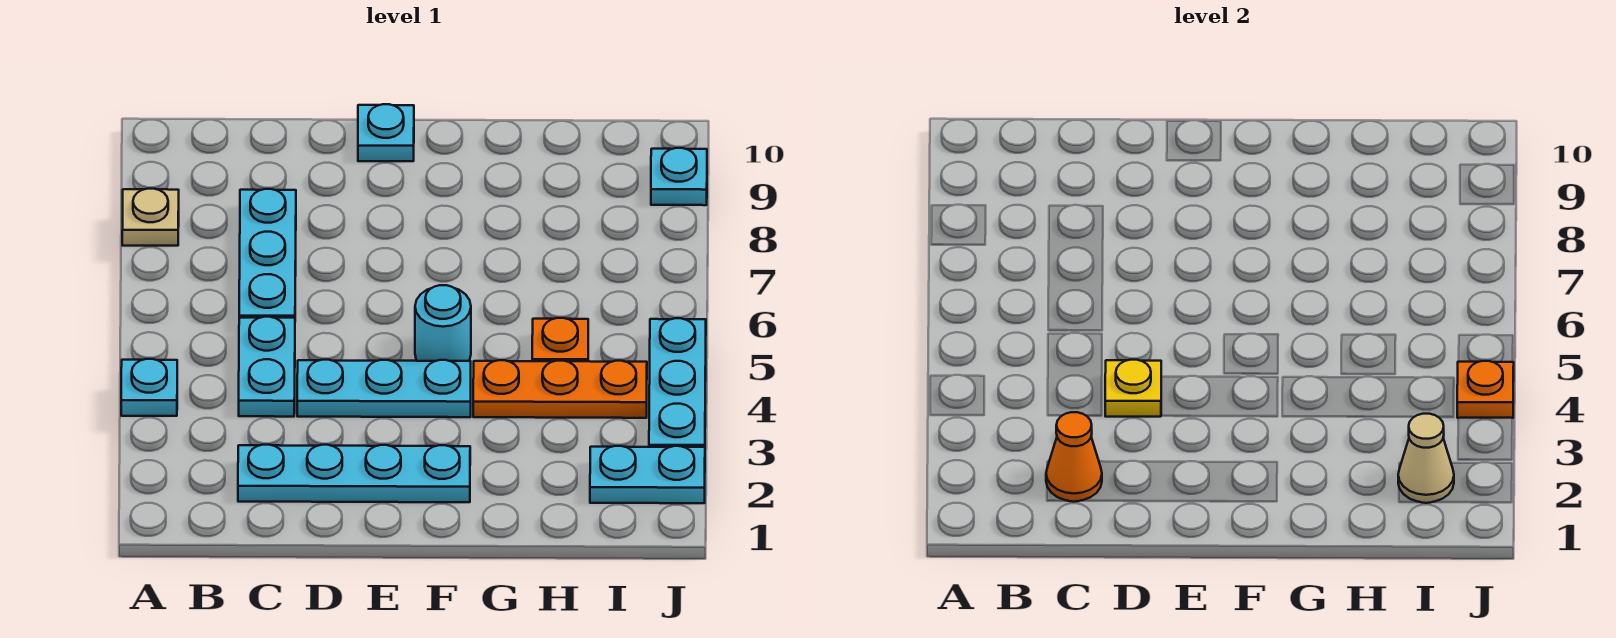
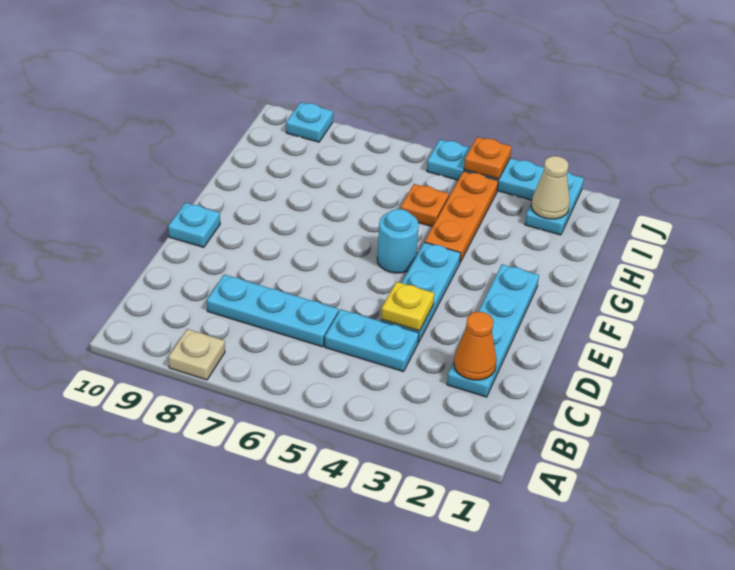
cyan plate A4 level 1 -> none

